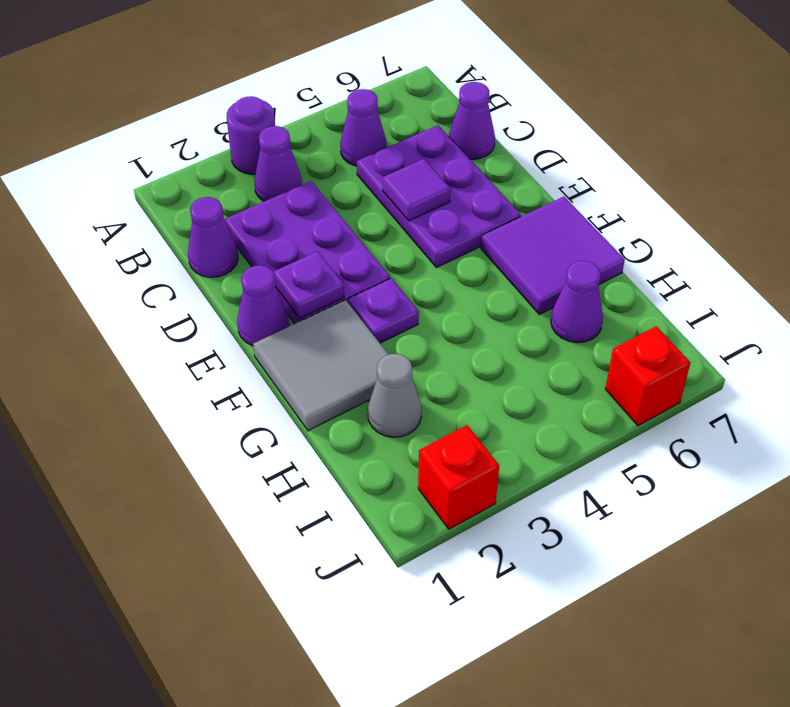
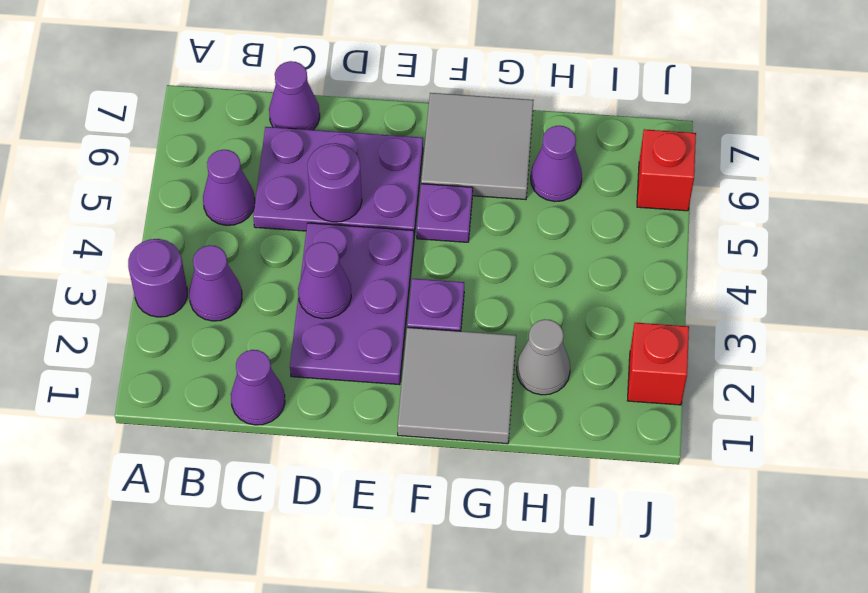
purple plate C2:E3 level 1 -> purple plate D2:E4 level 1
purple tile D5 level 2 -> purple round brick D5 level 2
purple cone E1 level 1 -> purple cone D3 level 2
purple plate E2 level 2 -> purple plate F5 level 1
purple tile F6:G7 level 1 -> grey tile F6:G7 level 1

